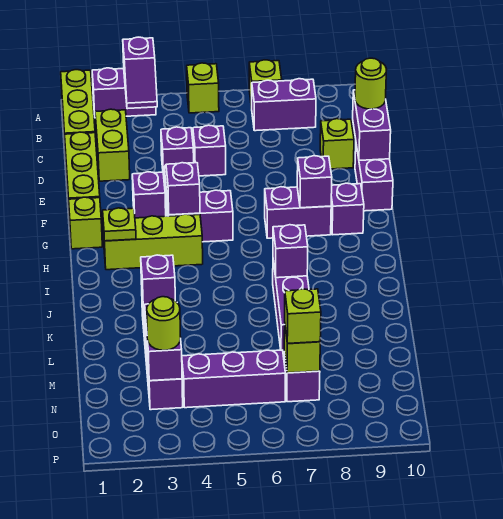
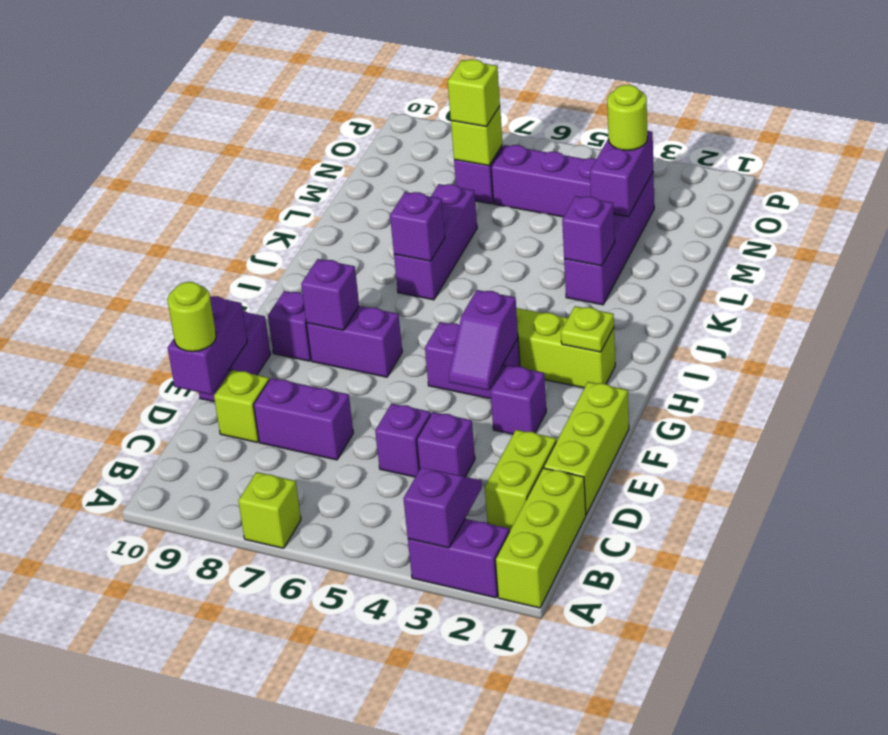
lime brick A5 level 1 -> none
purple brick B7:B8 level 1 -> purple brick D7:D8 level 1
lime brick G1 level 1 -> none

